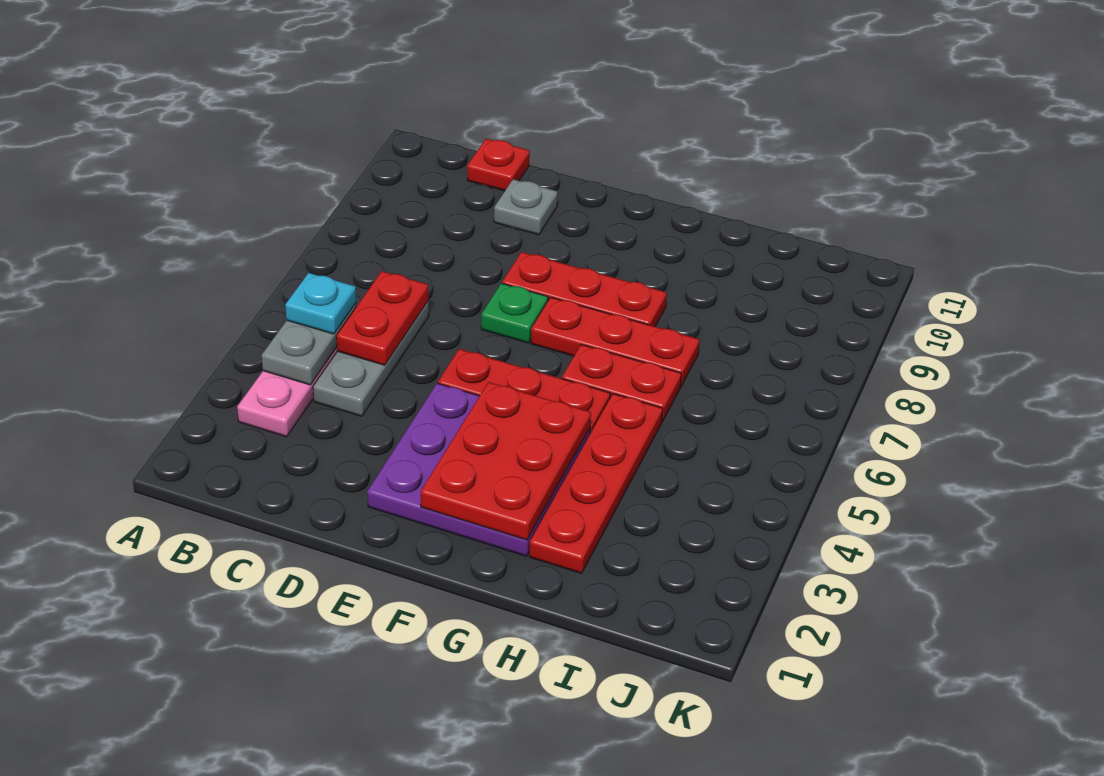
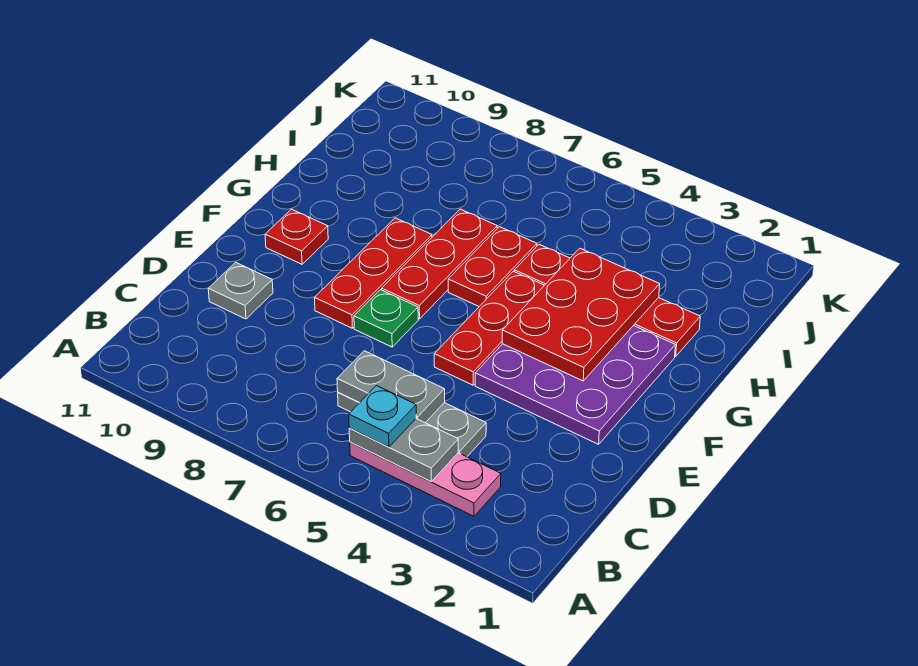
red plate C5:C6 level 2 -> grey plate C5:C6 level 2
red plate C11 level 1 -> red plate F10 level 1
red plate F2:G4 level 2 -> red plate F3:H4 level 2

